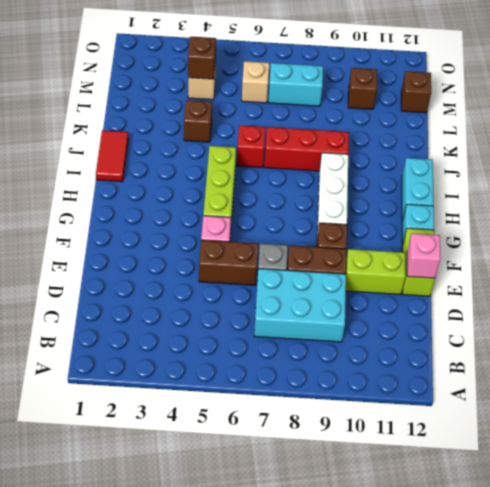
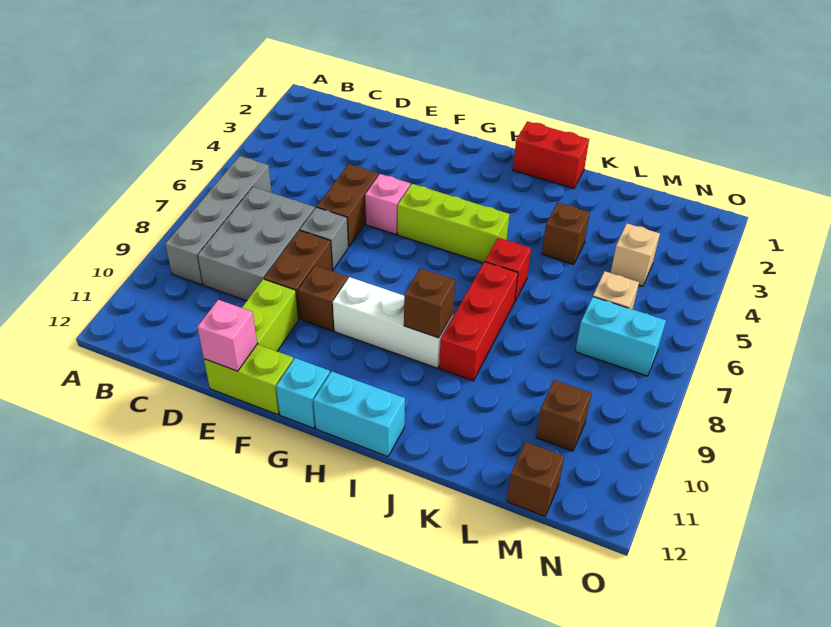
none -> grey brick B6:B9 level 1
cyan brick C7:D9 level 1 -> grey brick C7:D9 level 1
red tile I1:J1 level 1 -> red brick I1:J1 level 1
brown brick M4 level 2 -> brown brick I9 level 2
cyan brick M7:M8 level 1 -> cyan brick M7:N7 level 1

